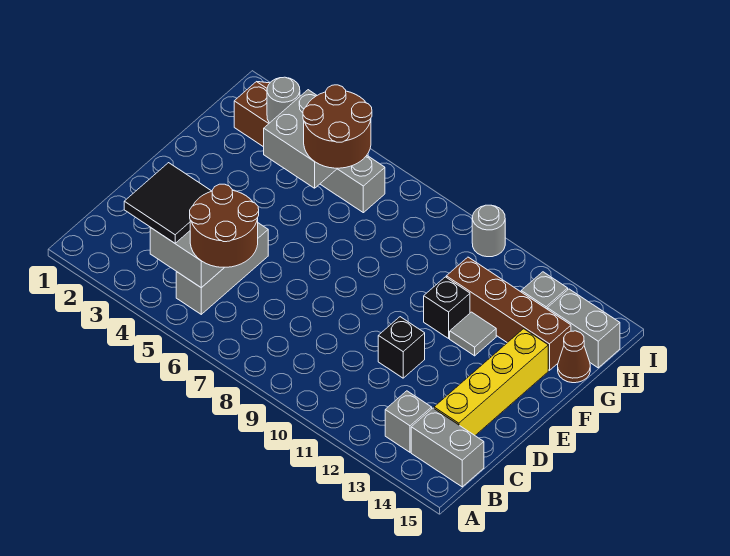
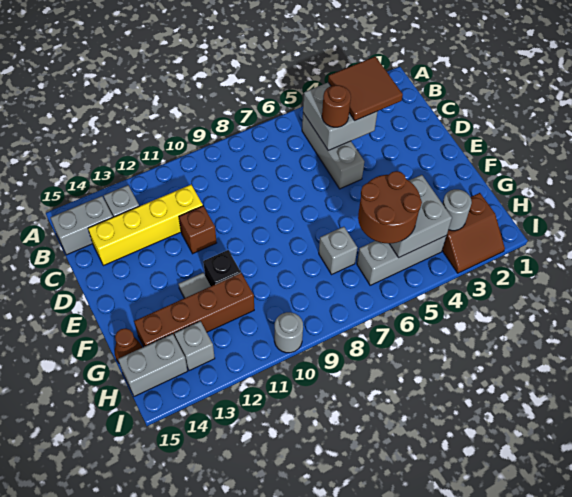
black tile B3:C4 level 3 -> brown tile B3:C4 level 3
brown round brick B5:C6 level 3 -> brown round brick C5 level 3
yellow brick C14:F14 level 1 -> yellow brick C11:C14 level 1
black brick D11 level 1 -> brown brick D11 level 1
none -> grey brick G7 level 1

